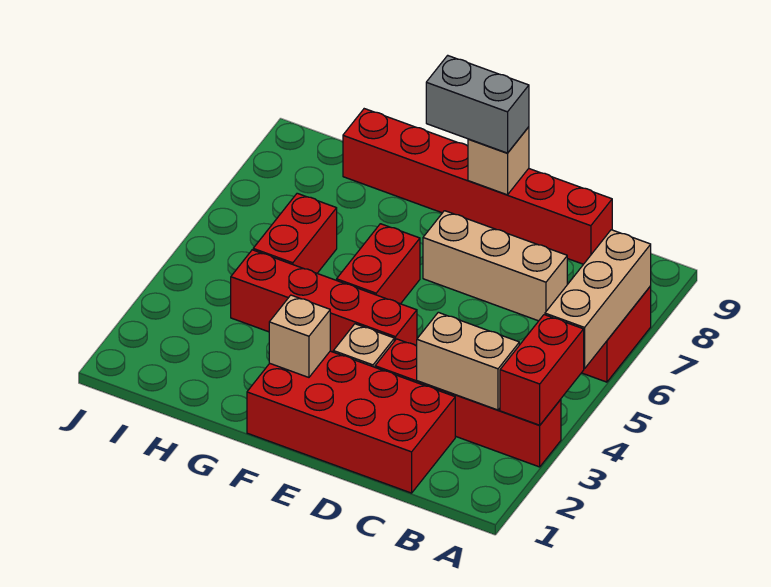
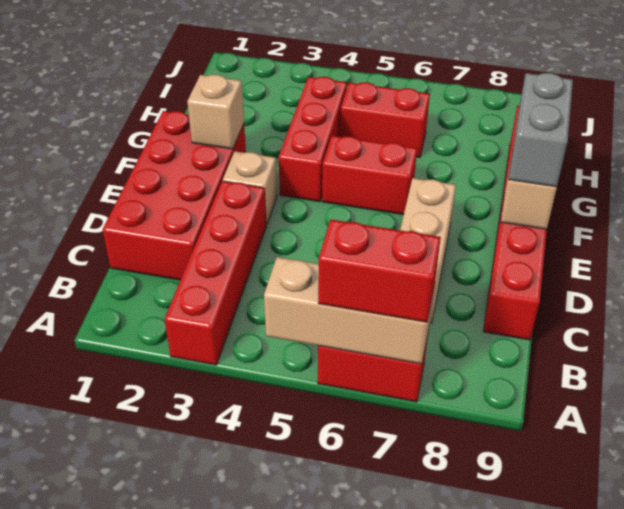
red brick A3:A4 level 2 -> red brick A6:A7 level 3
tan brick B3:C3 level 2 -> none
red brick E4:H4 level 1 -> red brick F4:H4 level 1

